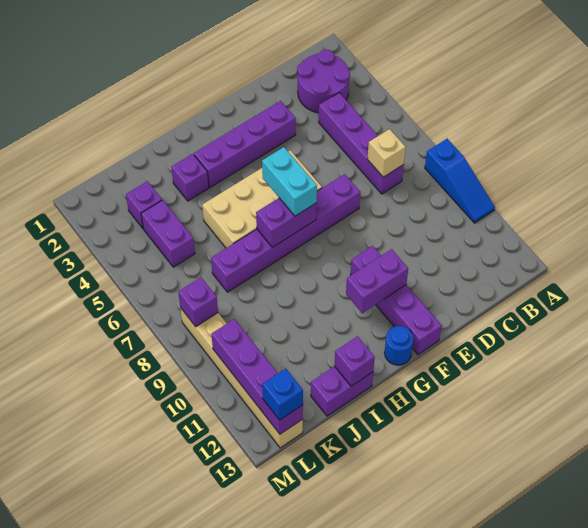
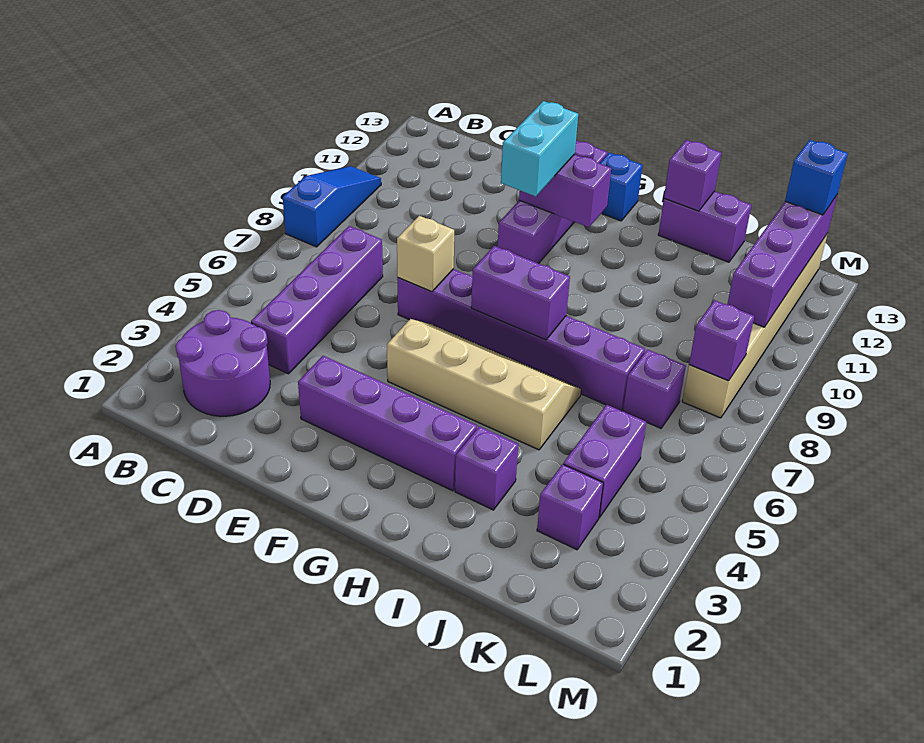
tan brick C7 level 2 -> tan brick E7 level 2
tan brick F5:I6 level 1 -> tan slope F5:I6 level 1 top 5
cyan brick G6:G7 level 3 -> cyan brick F10:F11 level 3
blue round brick G13 level 1 -> blue brick G13 level 1
none -> purple brick K7 level 1

